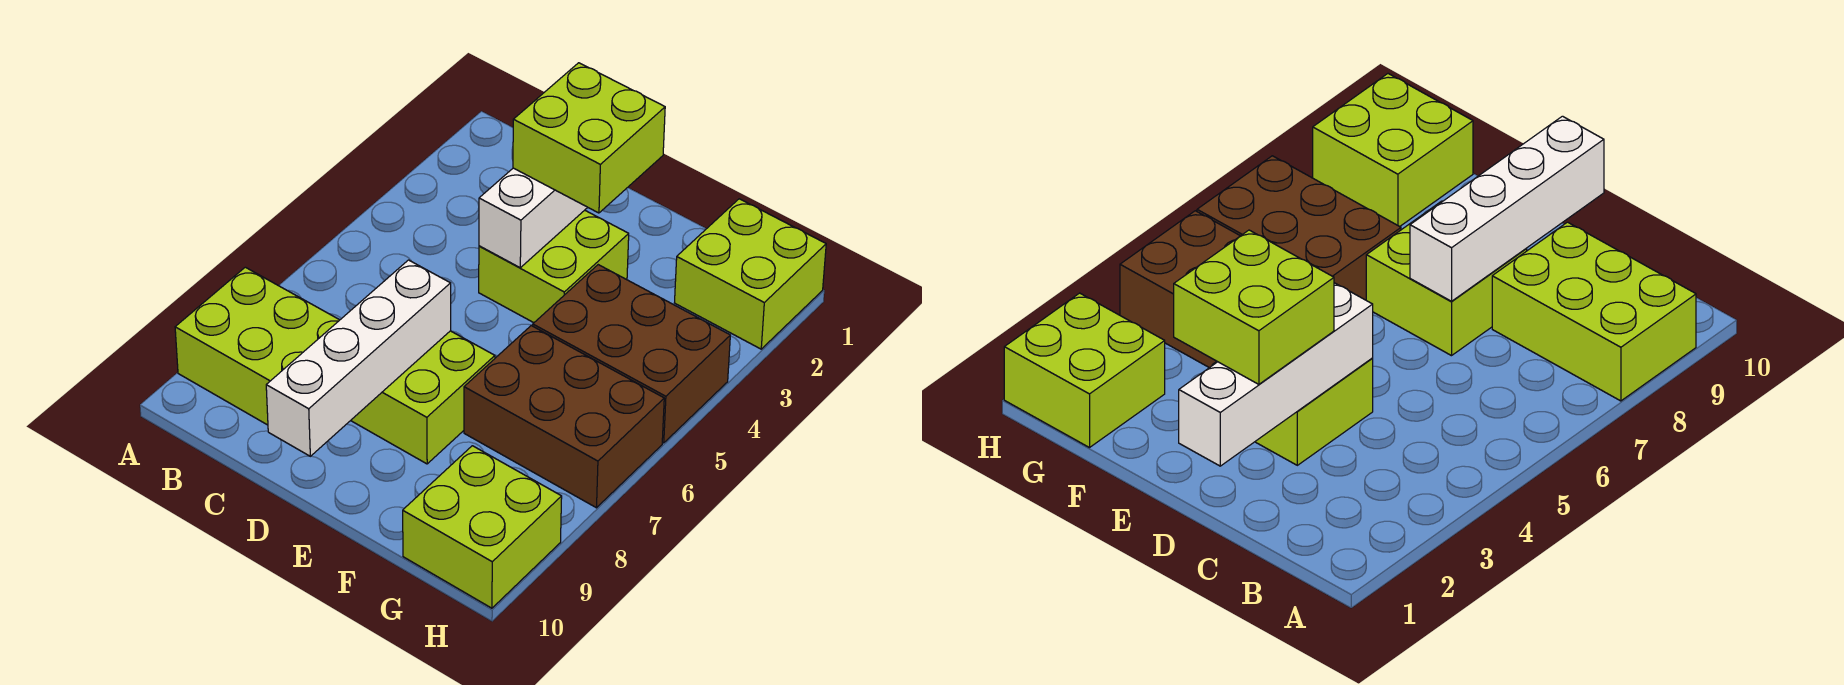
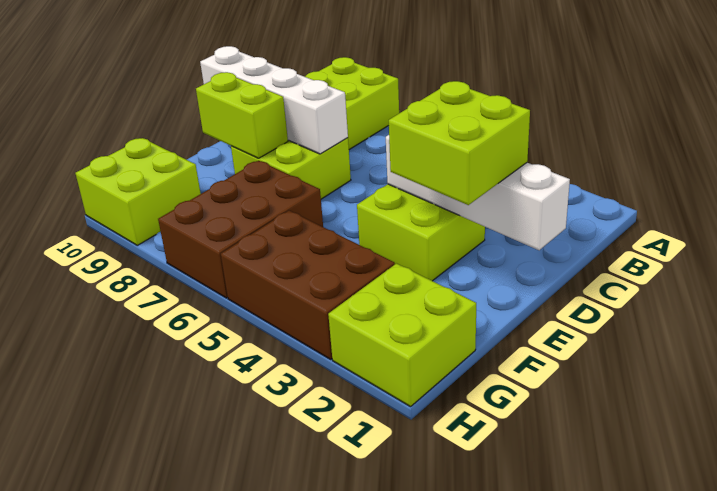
none -> lime brick E8:E9 level 2
brown brick F4:H5 level 1 -> brown brick G3:H5 level 1

